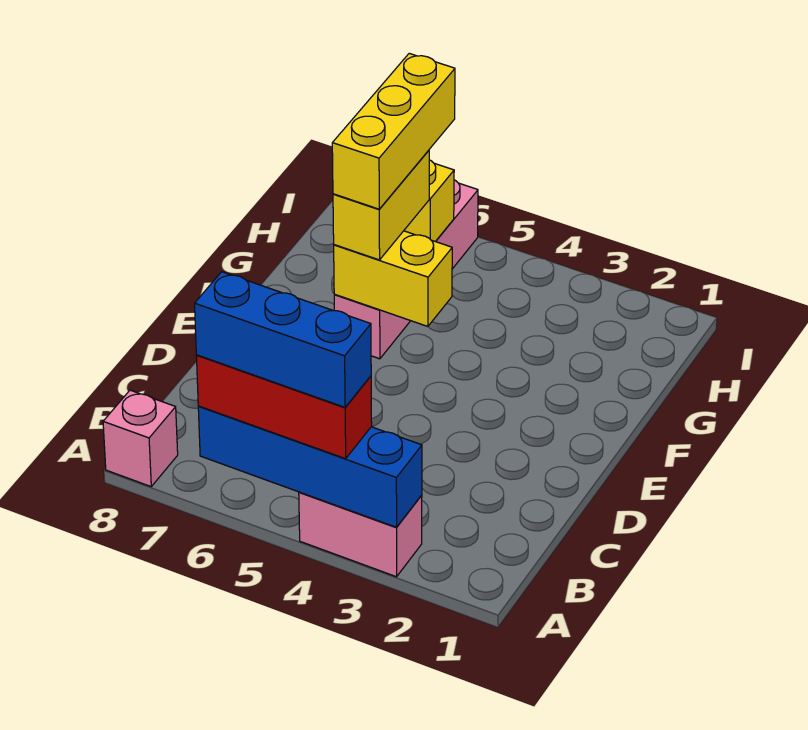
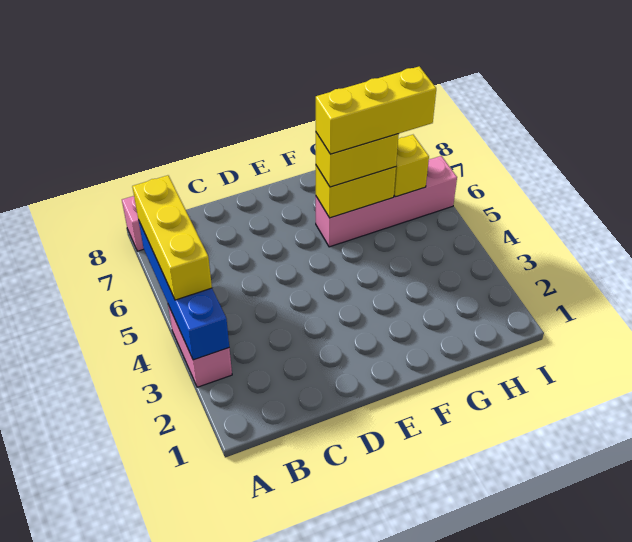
red brick A4:A6 level 3 -> yellow brick A4:A6 level 3
blue brick A4:A6 level 4 -> none
yellow brick F5:F6 level 2 -> yellow brick F6:G6 level 2

